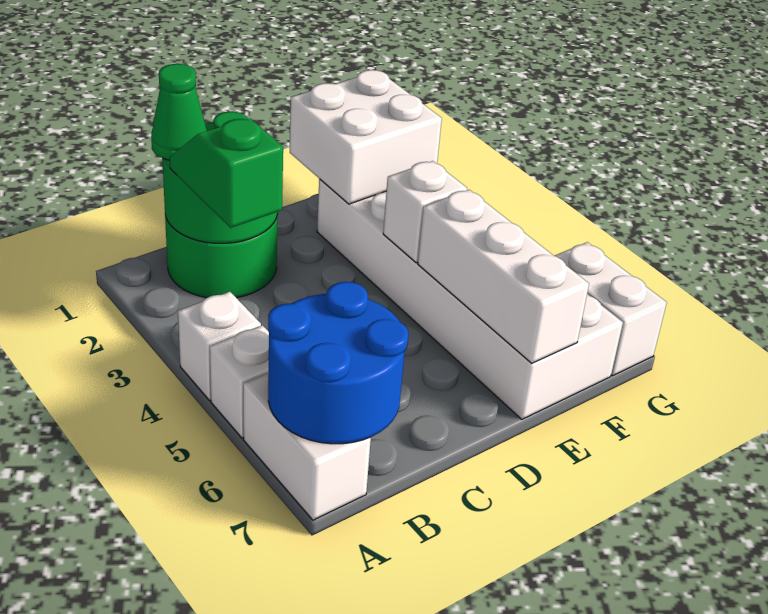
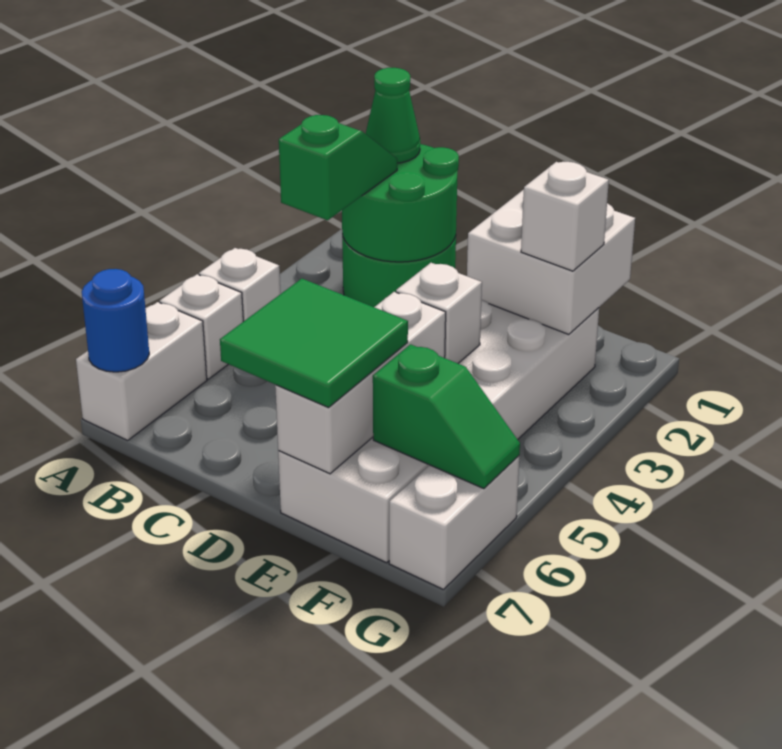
blue round brick A6:B7 level 2 -> blue round brick A7 level 2
none -> green tile D6:E7 level 3
none -> white brick F2 level 3
none -> green slope F6:G6 level 2 top F

